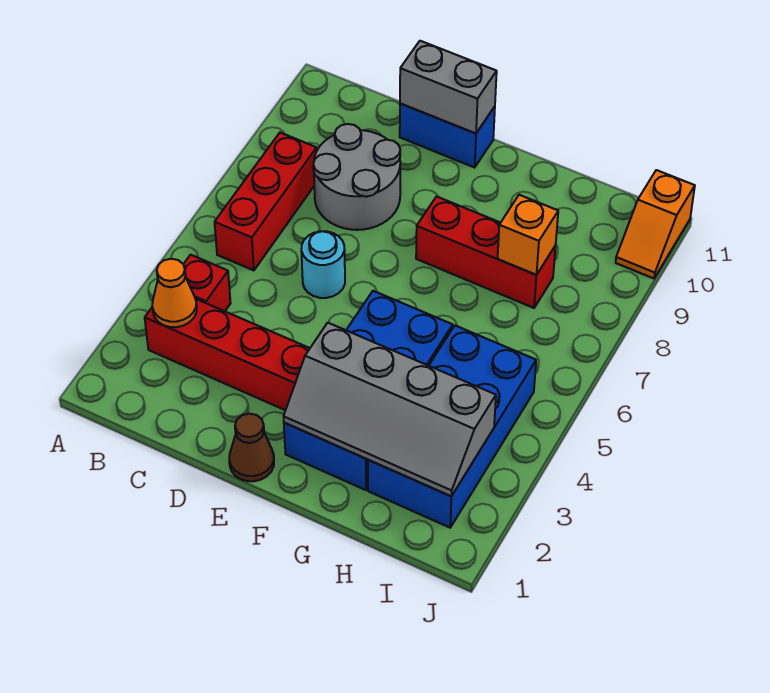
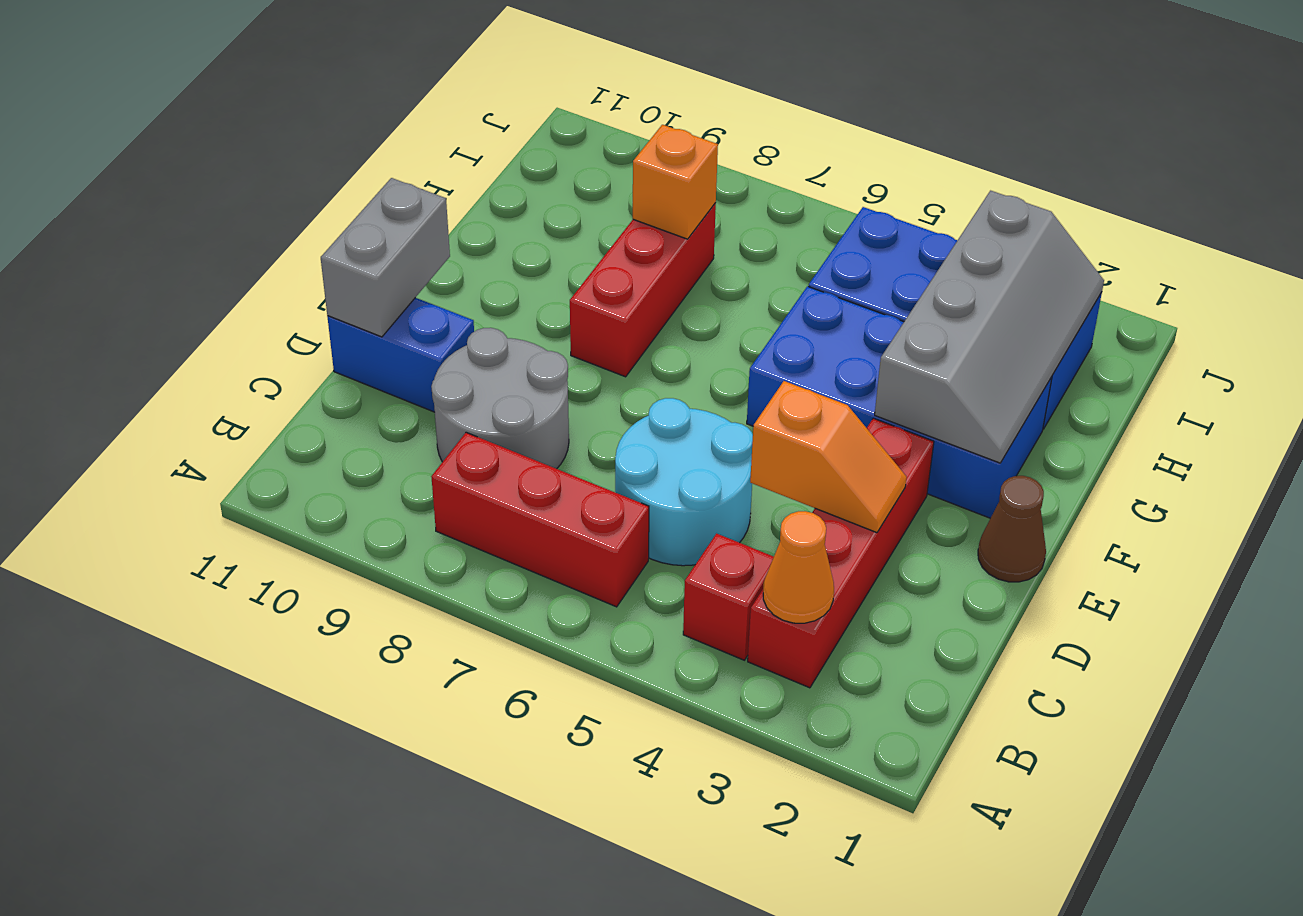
cyan round brick D6 level 1 -> cyan round brick C5:D6 level 1
blue brick D11:E11 level 1 -> blue brick D10:D11 level 1
orange slope J10:J11 level 1 top 11 -> orange slope D3:D4 level 2 top 4

